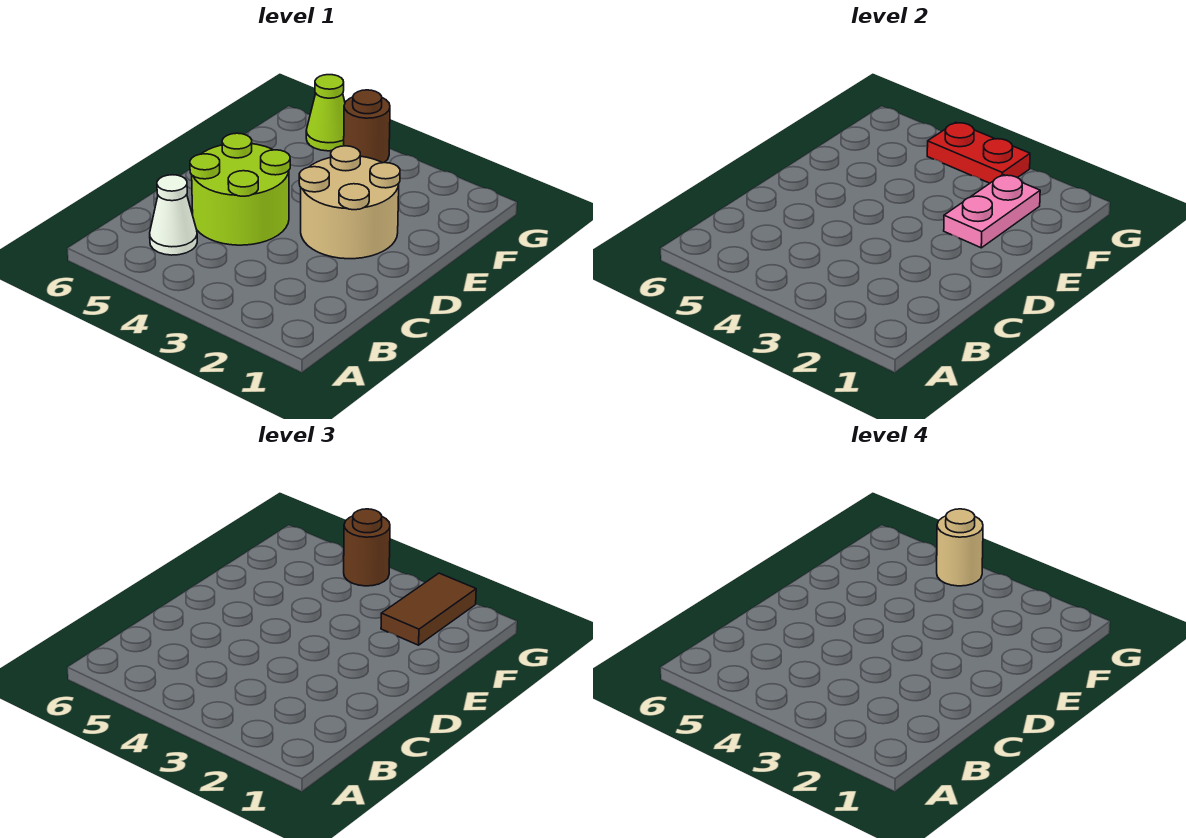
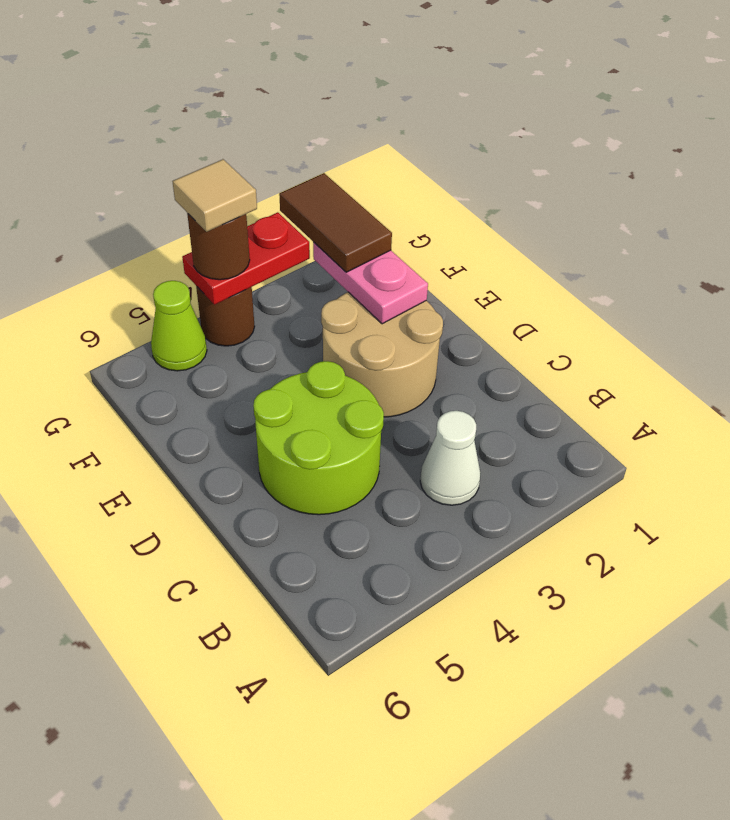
white cone B5 level 1 -> white cone B3 level 1
tan round brick G4 level 4 -> tan tile G4 level 4

